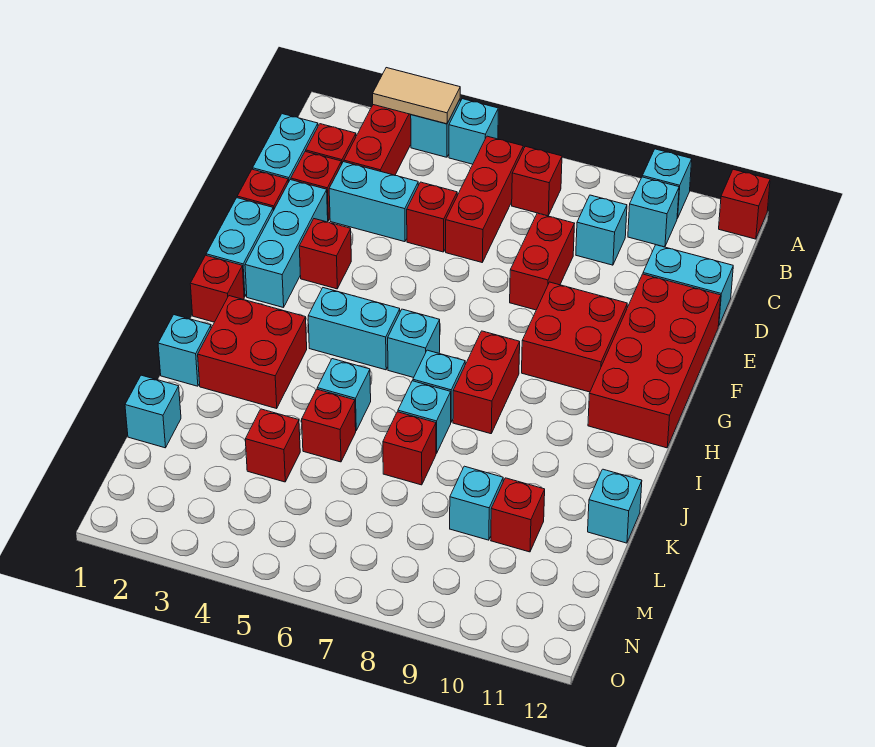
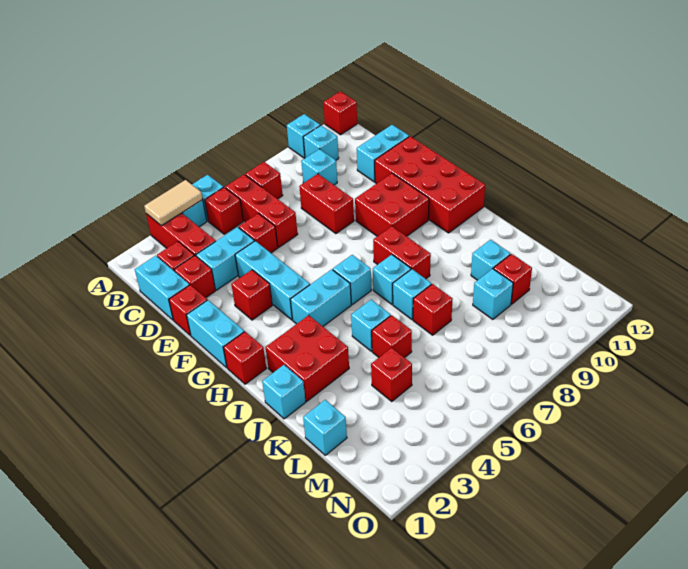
none -> red brick B5 level 1
cyan brick E2:G2 level 1 -> cyan brick E4:G4 level 1
cyan brick K12 level 1 -> cyan brick K10 level 1

